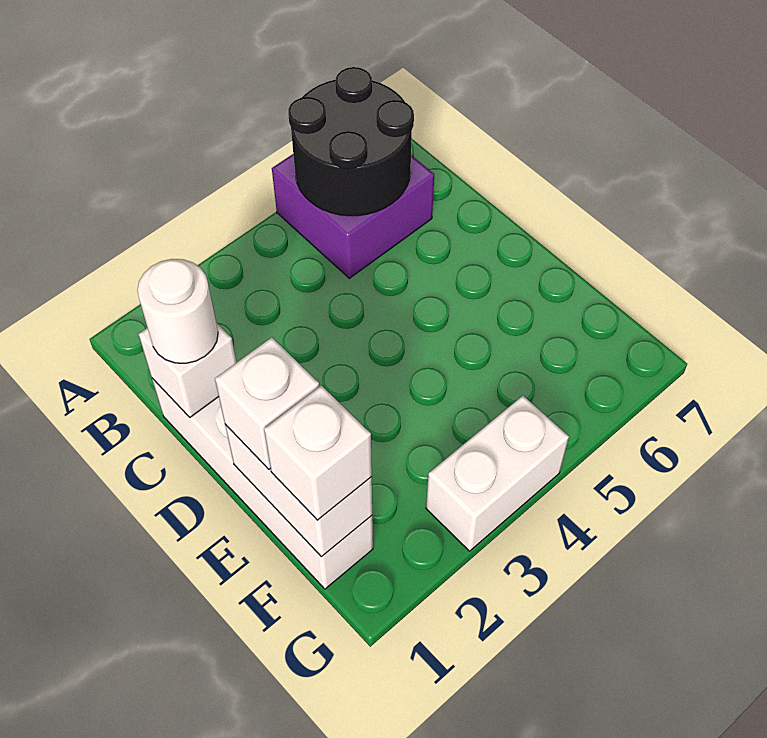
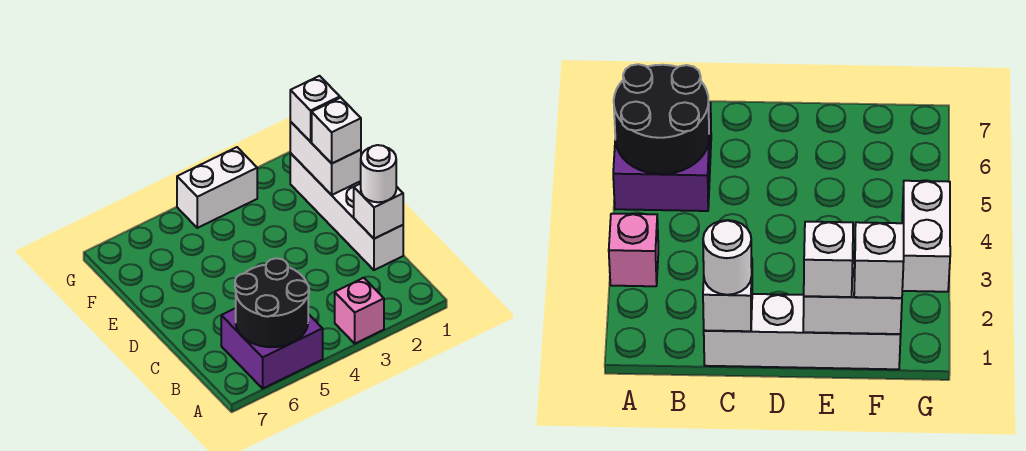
none -> pink brick A3 level 1

